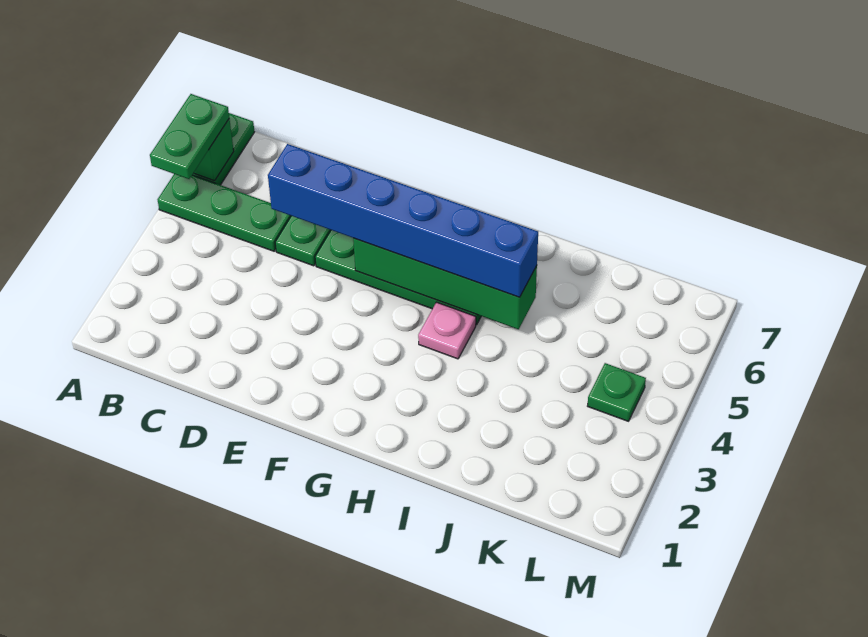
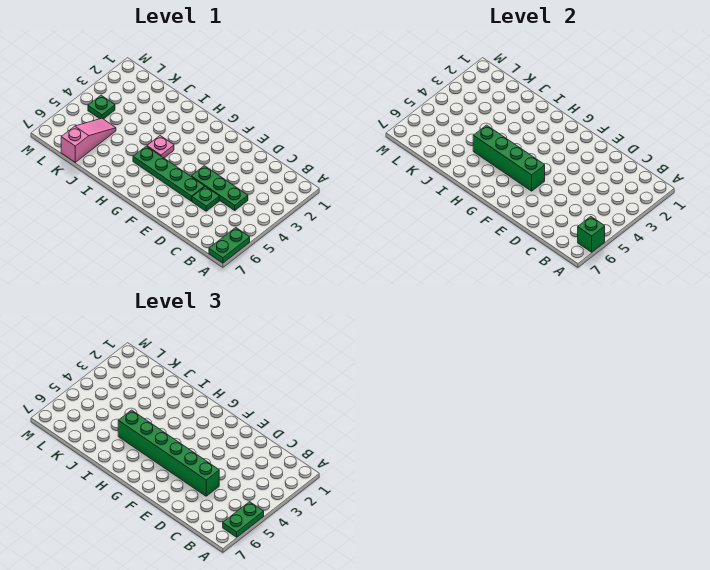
green plate A5:C5 level 1 -> green plate C4:E4 level 1
blue brick D5:I5 level 3 -> green brick D5:I5 level 3
none -> pink slope K5:K7 level 1 top 7

